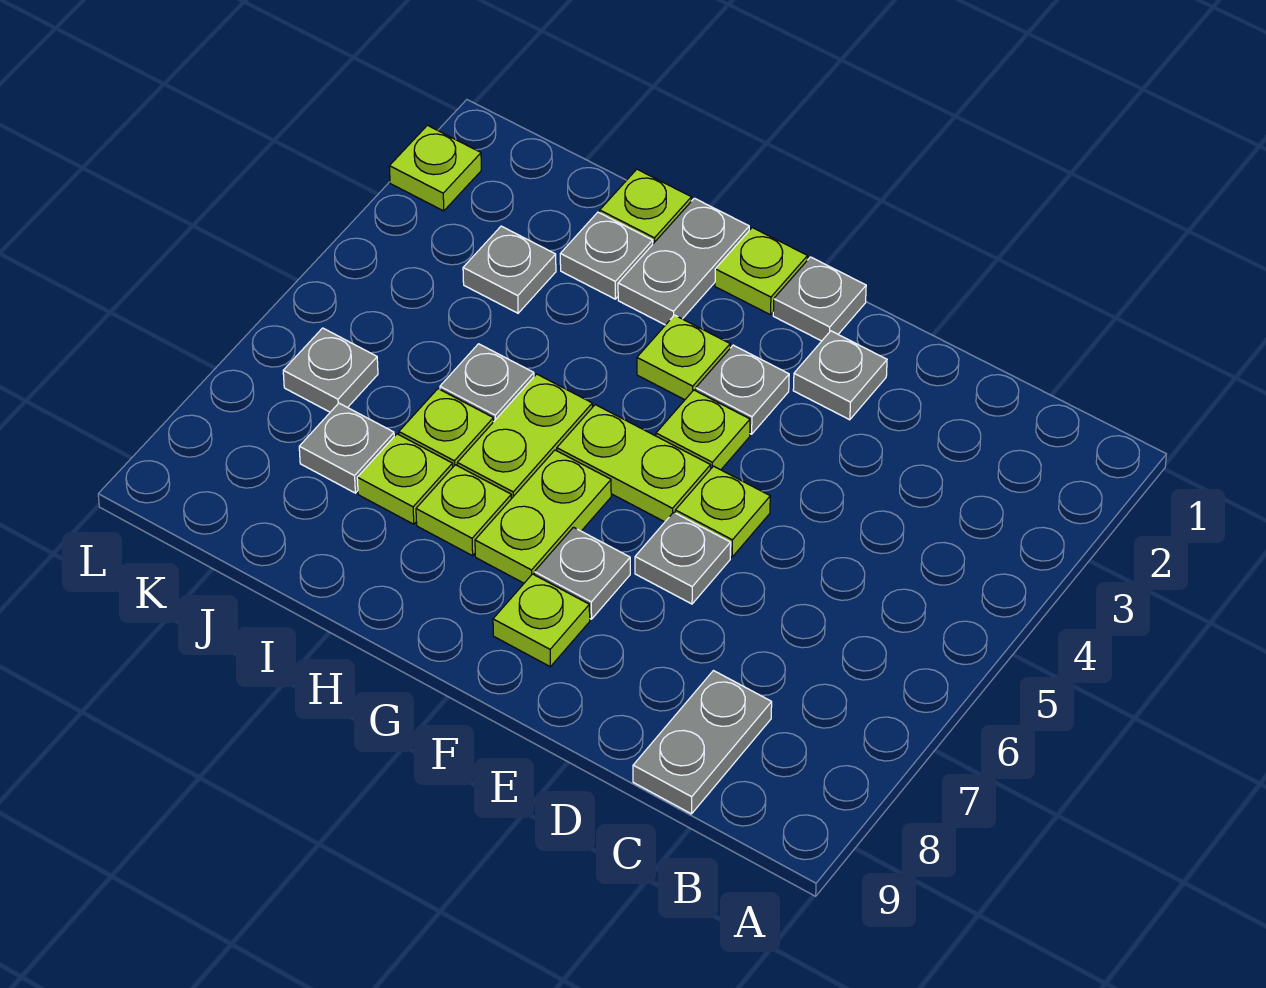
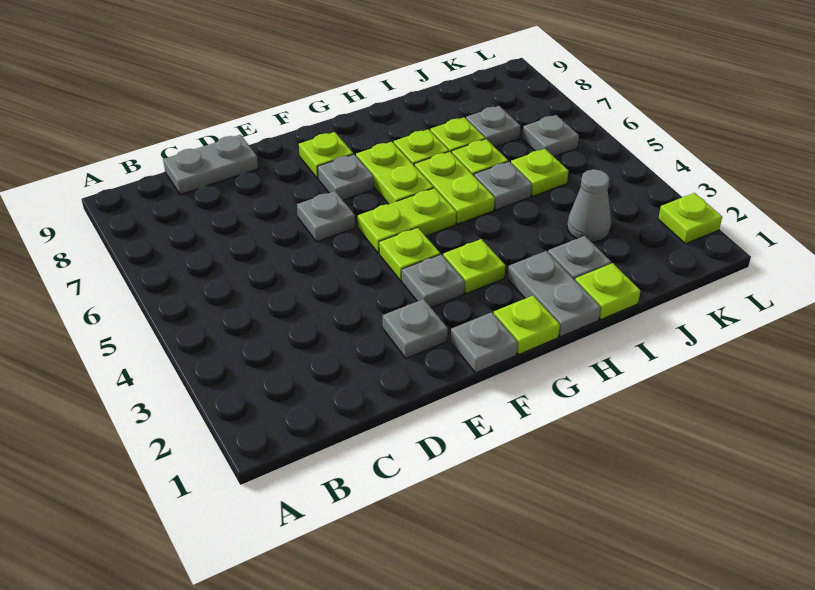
grey plate C8:C9 level 1 -> grey plate C9:D9 level 1
lime plate E5 level 1 -> lime plate J5 level 1
grey plate J3 level 1 -> grey cone J3 level 1

